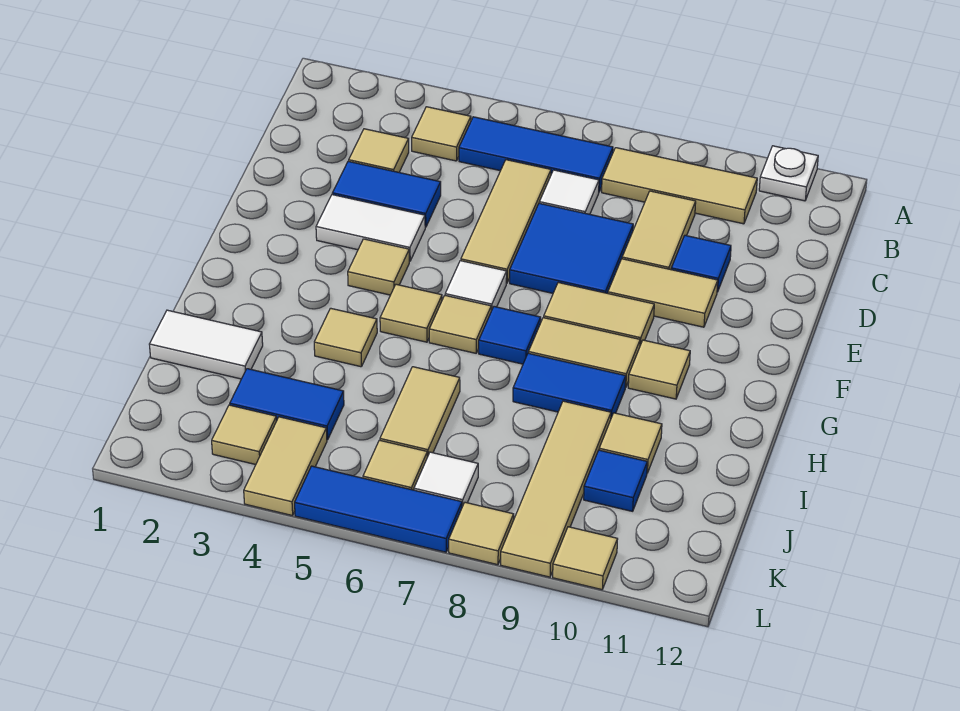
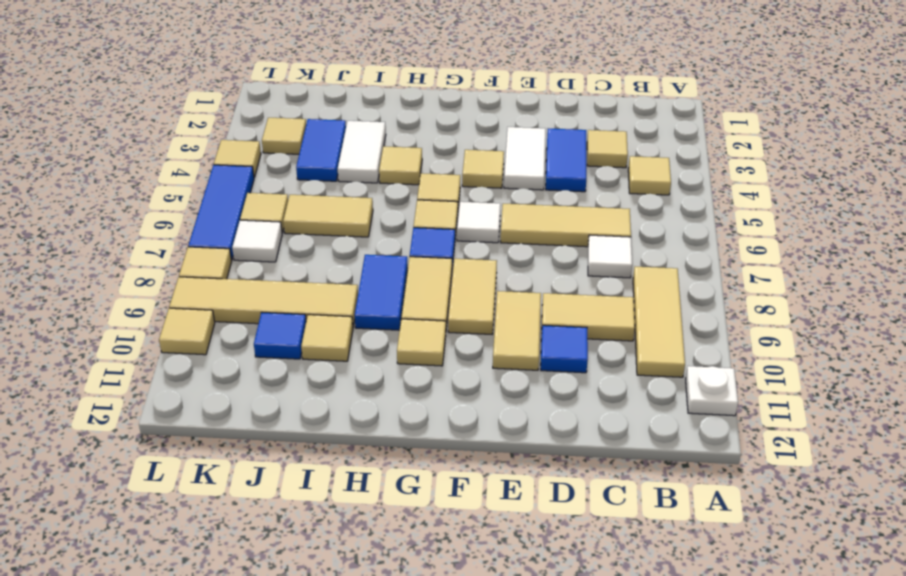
blue tile B5:B7 level 1 -> none
blue tile D7:E8 level 1 -> none
white tile I1:I2 level 1 -> white tile I3:I4 level 1
tan tile K4:L4 level 1 -> tan tile L4 level 1

